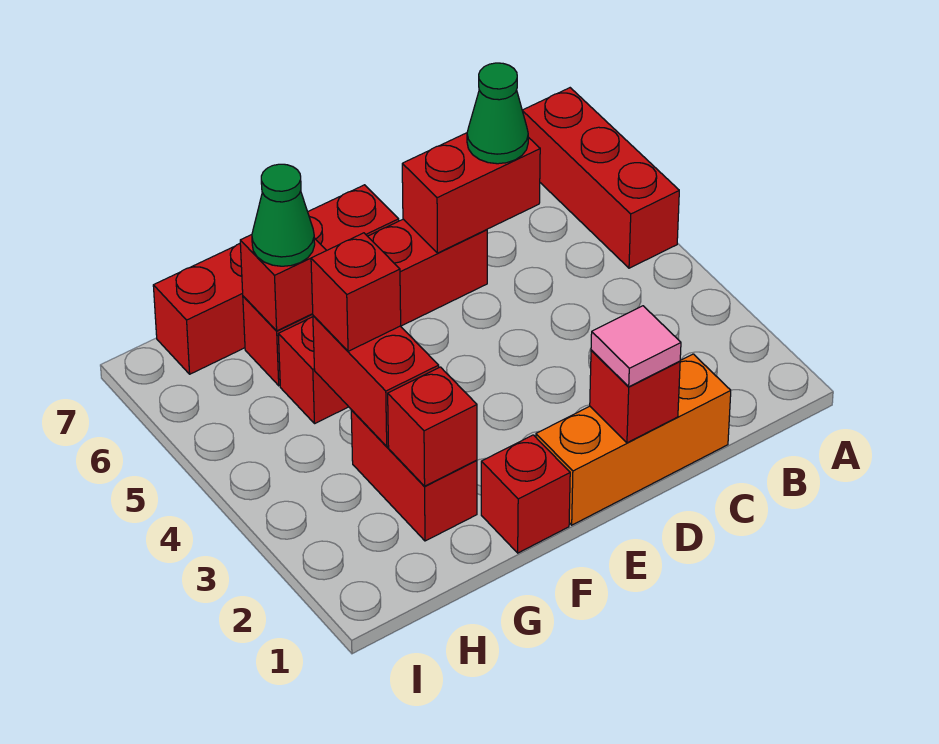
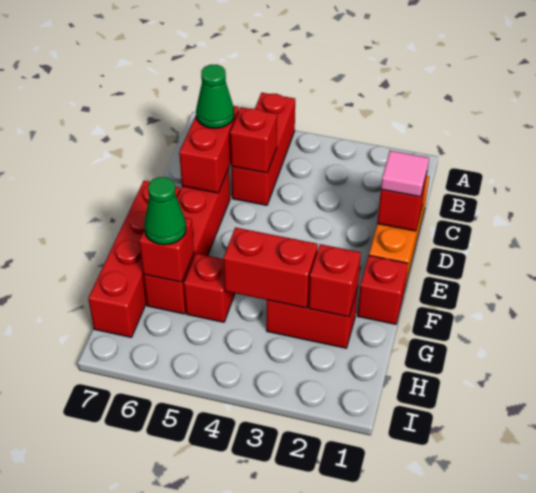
red brick A5:A7 level 1 -> red brick A5:C5 level 1
red brick G4 level 3 -> red brick C5 level 2

